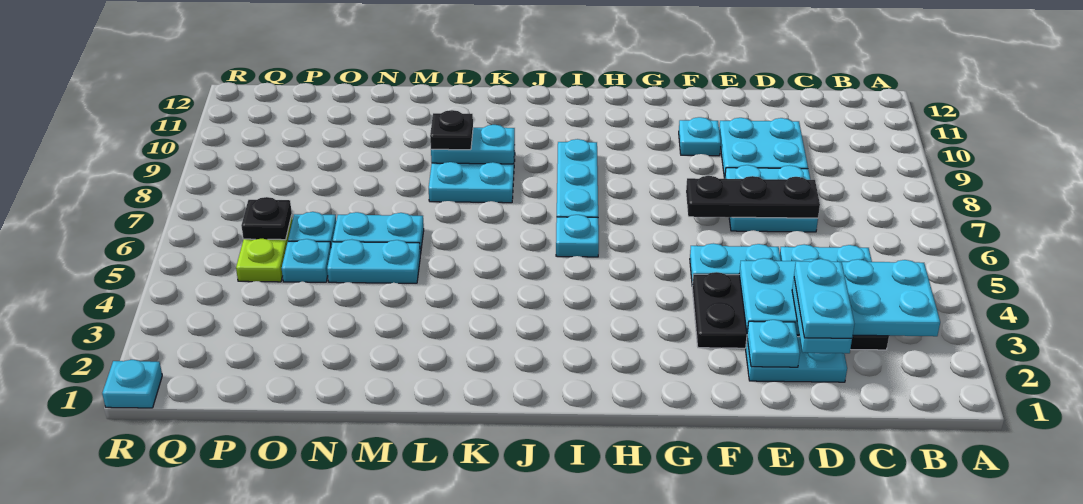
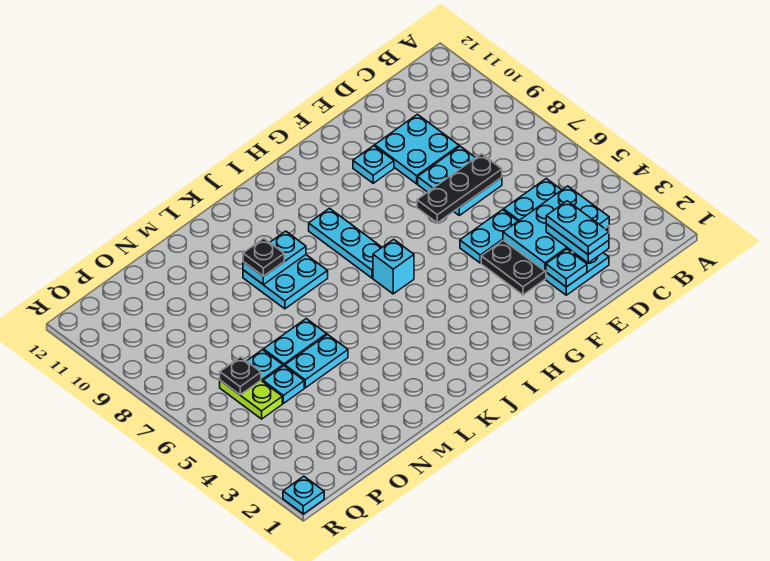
cyan plate B3:E4 level 2 -> cyan plate C3:E4 level 2
cyan plate I6 level 1 -> cyan brick I6 level 1

